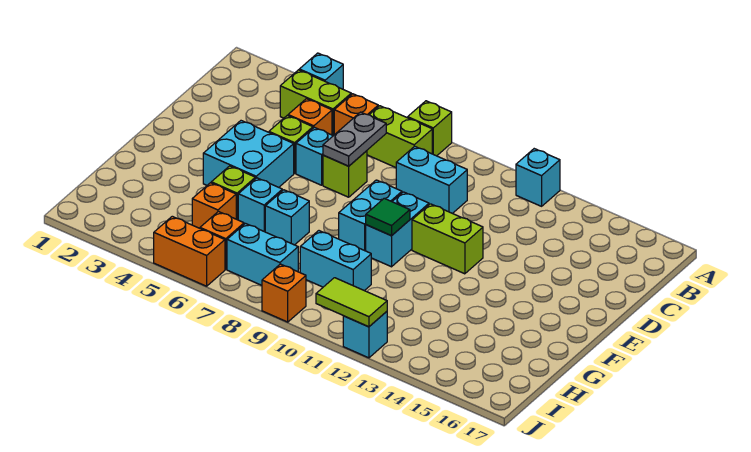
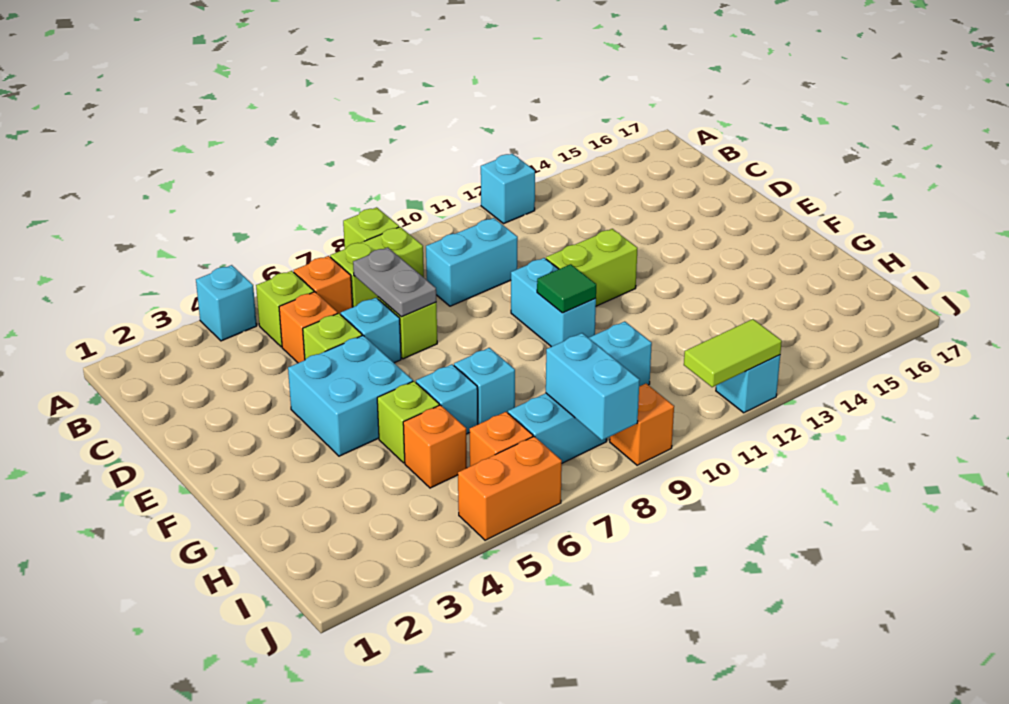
lime brick B4:B5 level 1 -> lime brick B5 level 1
cyan brick E9:F9 level 1 -> cyan brick I8:J8 level 2

